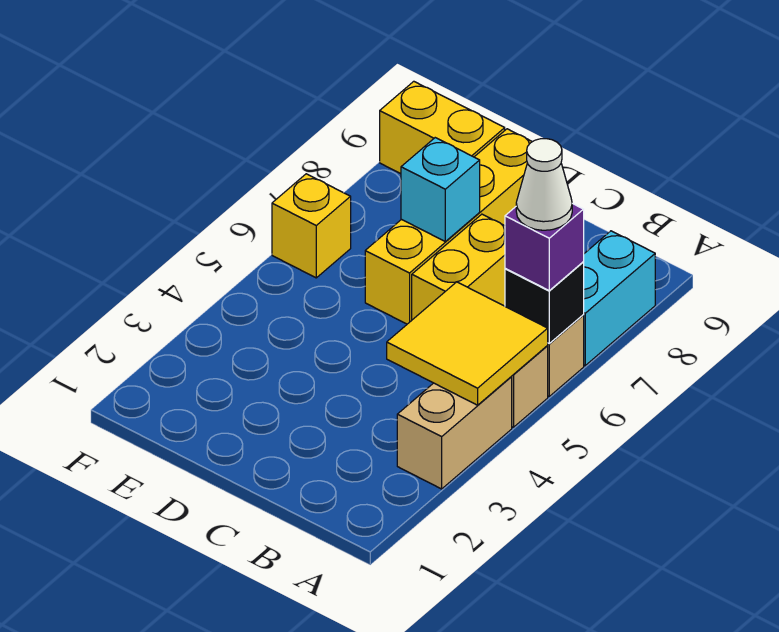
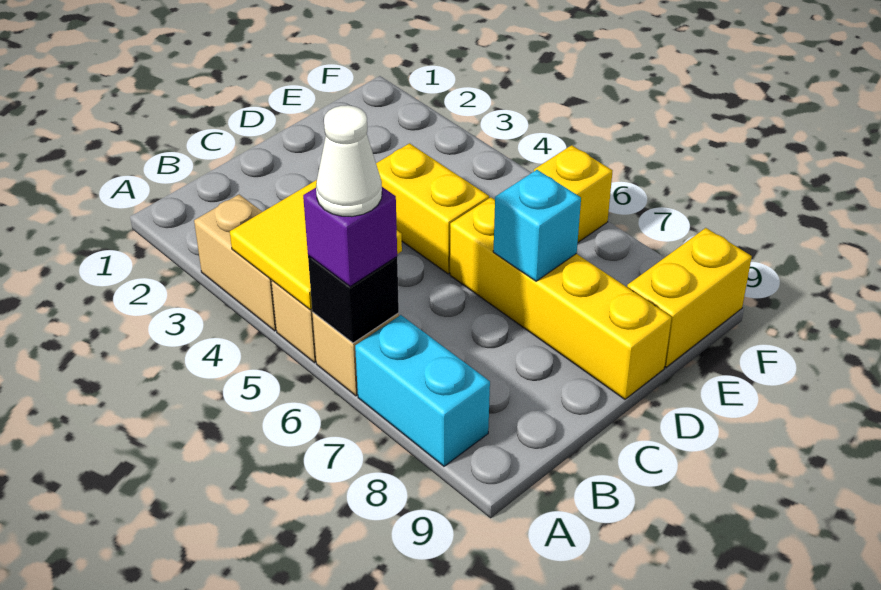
yellow brick C6:C7 level 1 -> yellow brick D4:D5 level 1

